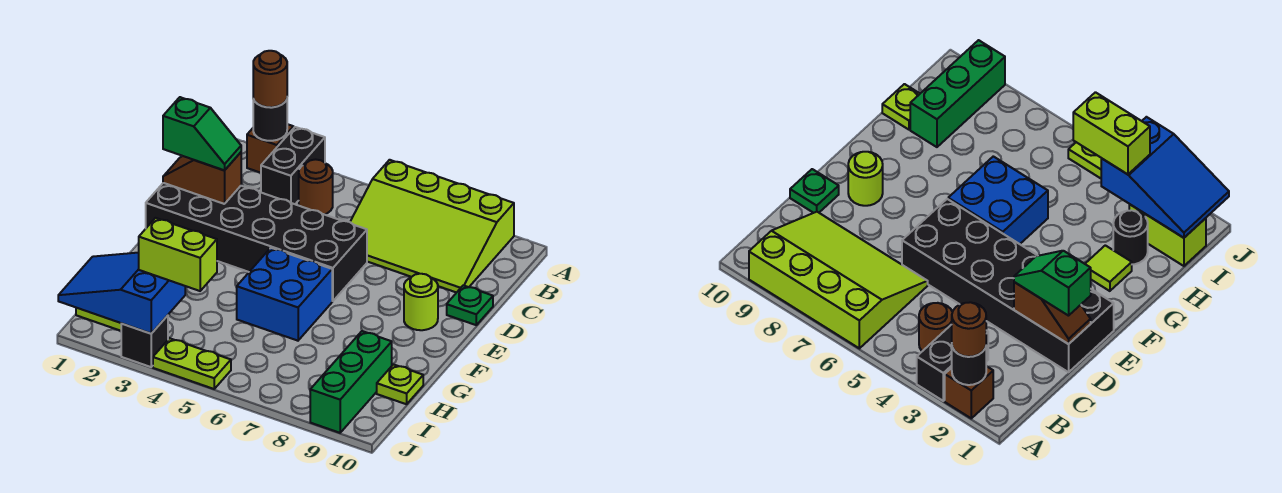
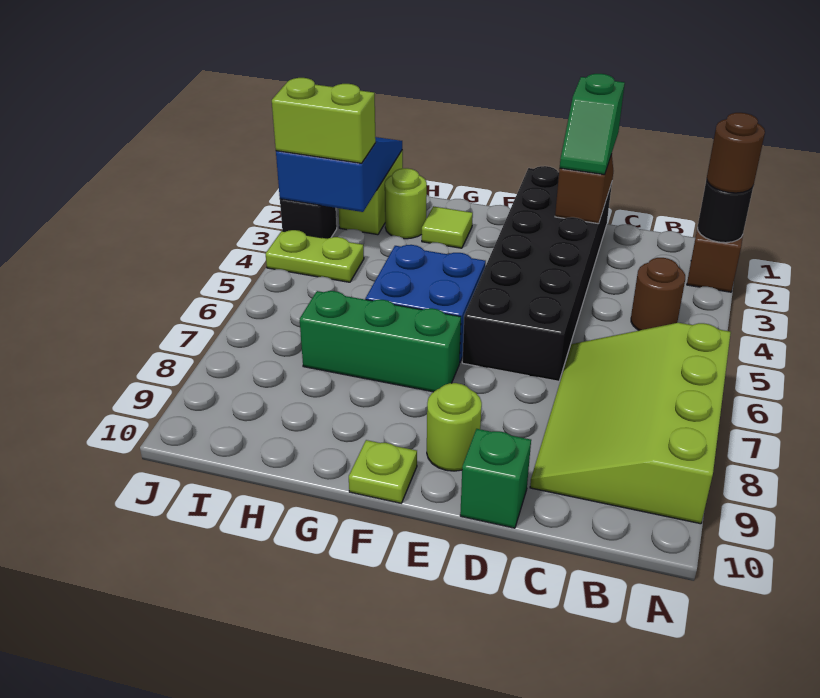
black brick A3:B3 level 1 -> none
green plate D10 level 1 -> green brick D10 level 1
black round brick H2 level 1 -> lime round brick H2 level 1
green brick H9:J9 level 1 -> green brick F7:H7 level 1
lime plate H10 level 1 -> lime plate F10 level 1
lime brick I3:I4 level 3 -> lime brick I3:J3 level 3
lime plate J4:J5 level 1 -> lime plate I4:J4 level 1

